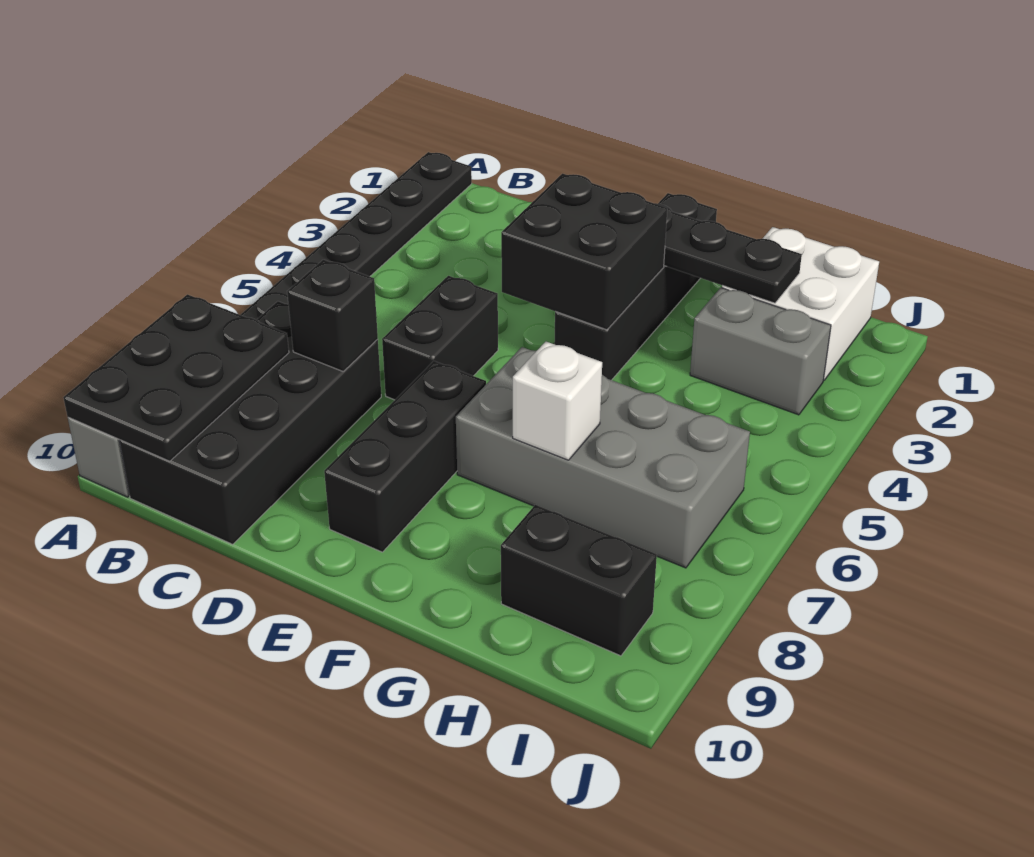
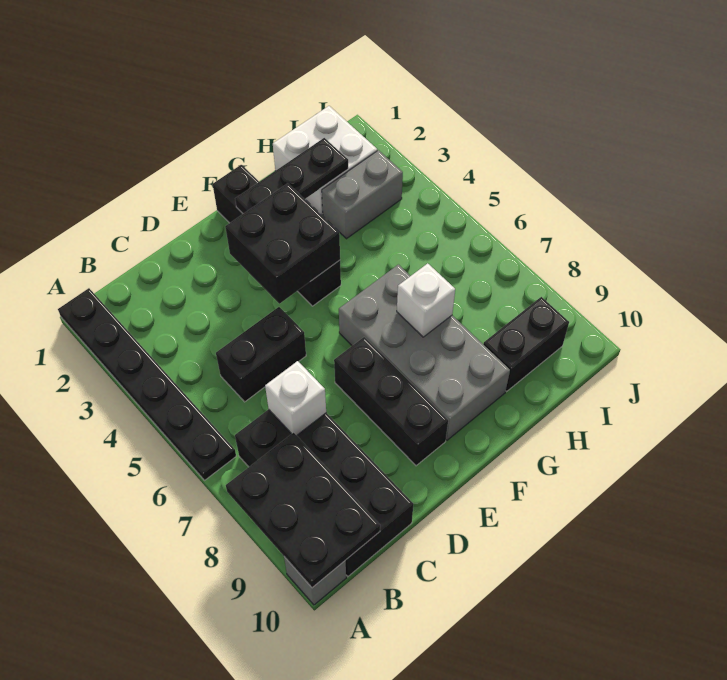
black brick C7 level 2 -> white brick C7 level 2
black brick D5:D6 level 1 -> black brick C5:D5 level 1
grey brick F6:I7 level 1 -> grey brick F6:G9 level 1

